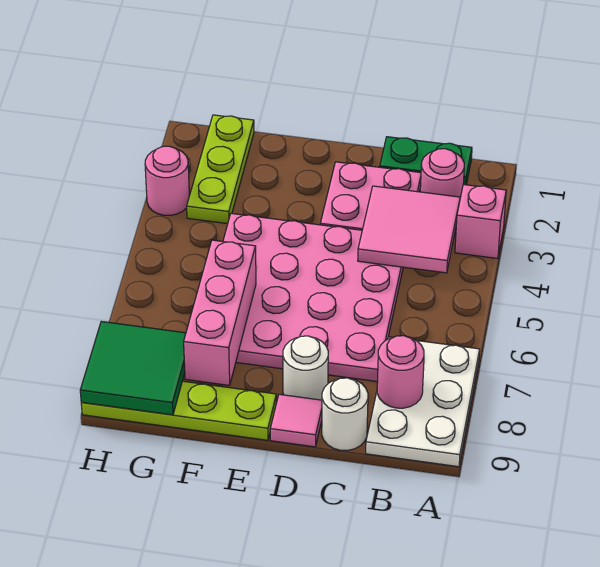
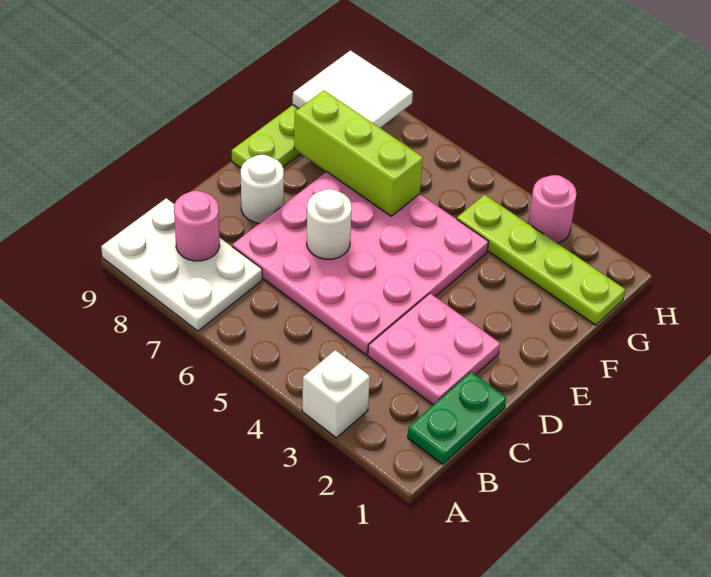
pink brick A3 level 1 -> white brick A3 level 1
pink round brick B2 level 1 -> none
pink tile B3:C4 level 2 -> none
white round brick C9 level 1 -> white round brick D6 level 2
pink tile D9 level 1 -> none
pink brick F6:F8 level 2 -> lime brick F6:F8 level 2
lime plate G1:G3 level 1 -> lime plate G1:G4 level 1
green tile G8:H9 level 2 -> white tile G8:H9 level 2

